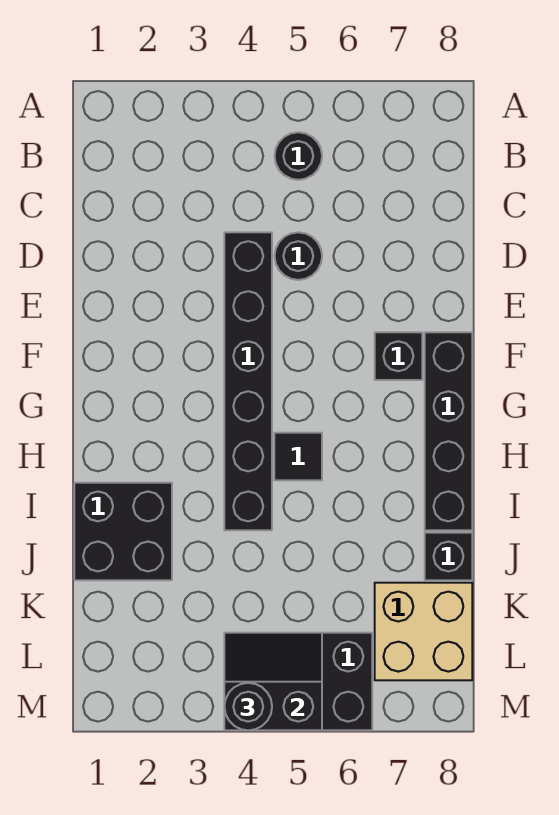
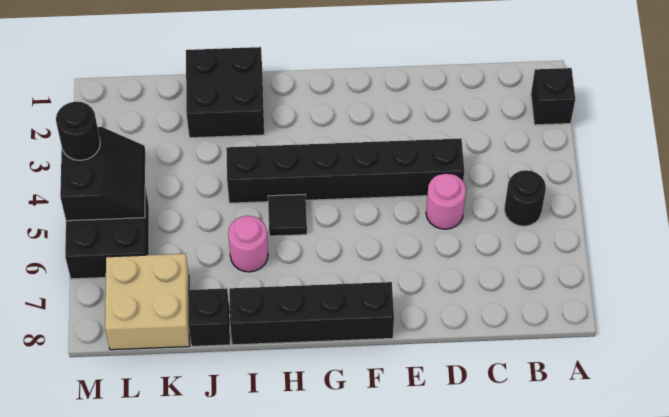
black round brick D5 level 1 -> pink round brick D5 level 1
black brick F7 level 1 -> black brick A2 level 1
none -> pink round brick I6 level 1

